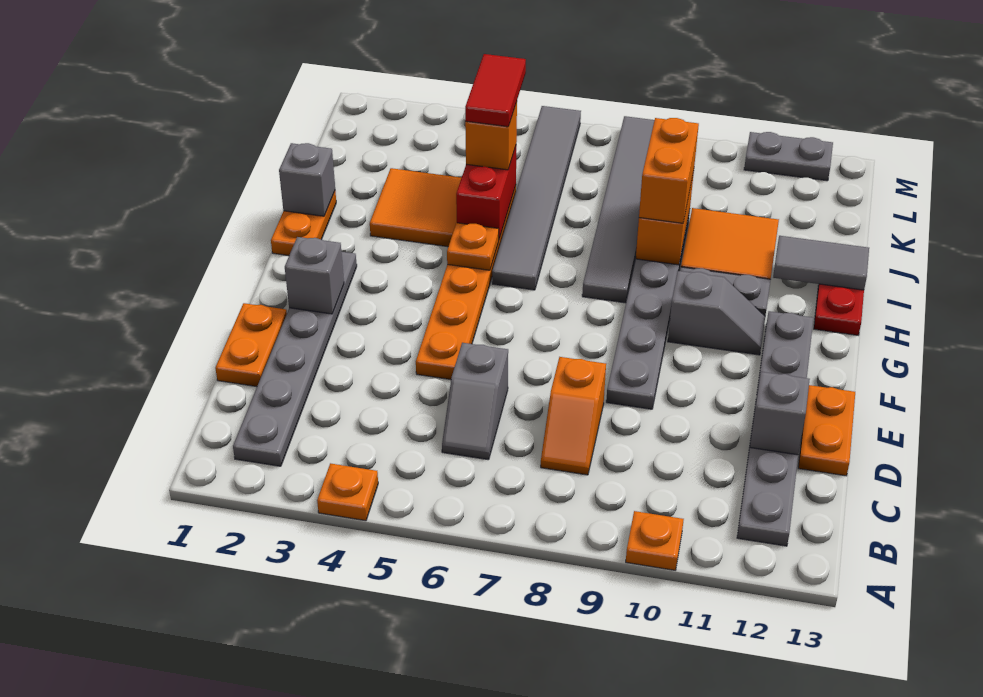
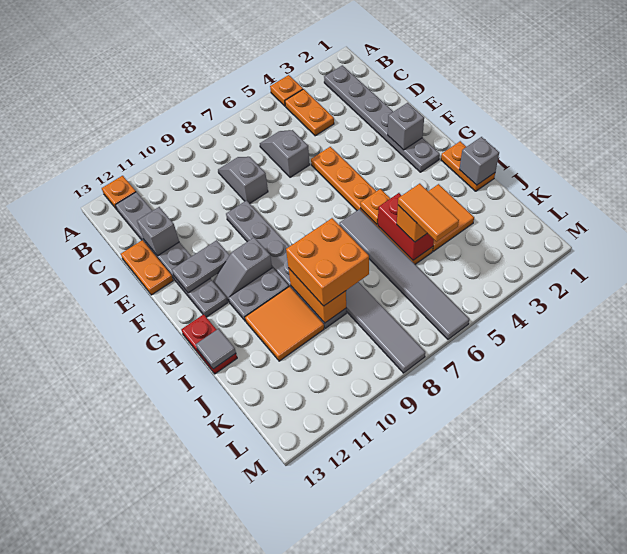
orange plate A10 level 1 -> orange plate A12 level 1
orange slope C8:D8 level 1 top D -> grey slope C8:D8 level 1 top D
orange plate D1:E1 level 1 -> orange plate B4:C4 level 1
orange brick I9:J9 level 3 -> orange brick I8:J9 level 3
grey tile I12:I13 level 2 -> grey tile I13 level 2
red tile J5:K5 level 4 -> orange tile J5:K5 level 4
grey plate M11:M12 level 1 -> grey plate F11:F12 level 2

